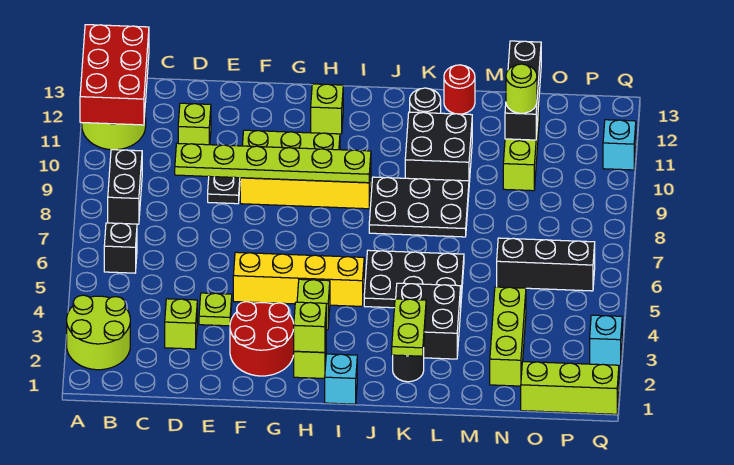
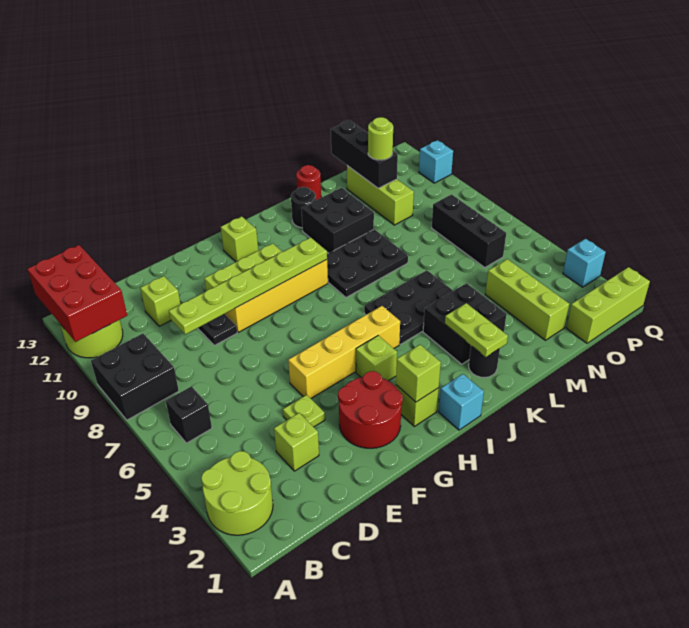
black brick B8:B9 level 1 -> black brick A8:B9 level 1
black brick N6:P6 level 1 -> black brick O6:O8 level 1

